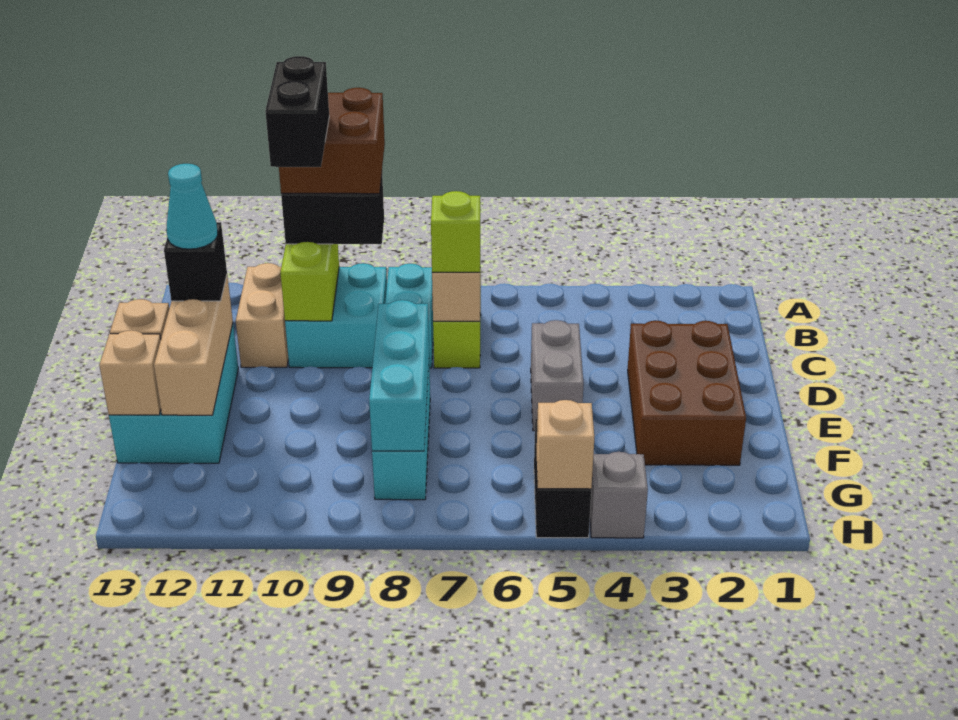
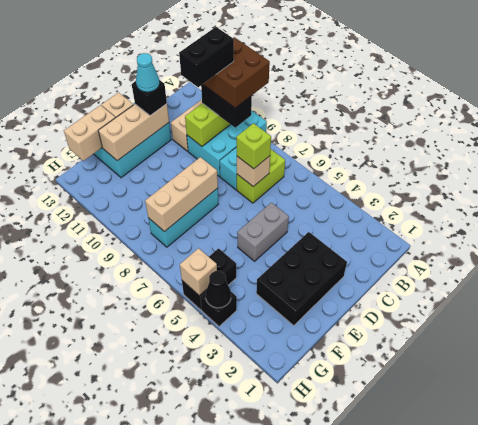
cyan brick B9:C10 level 1 -> cyan brick A9:C10 level 1
brown brick D2:F3 level 1 -> black brick D2:F3 level 1
cyan brick E8:G8 level 2 -> tan brick E8:G8 level 2
tan brick F13 level 2 -> tan brick F13:G13 level 2
grey brick H4 level 1 -> black brick H4 level 1
none -> black cone H4 level 2

